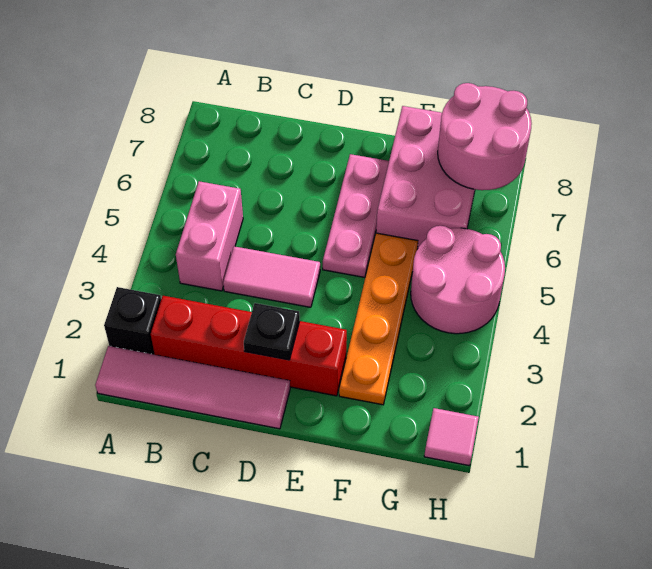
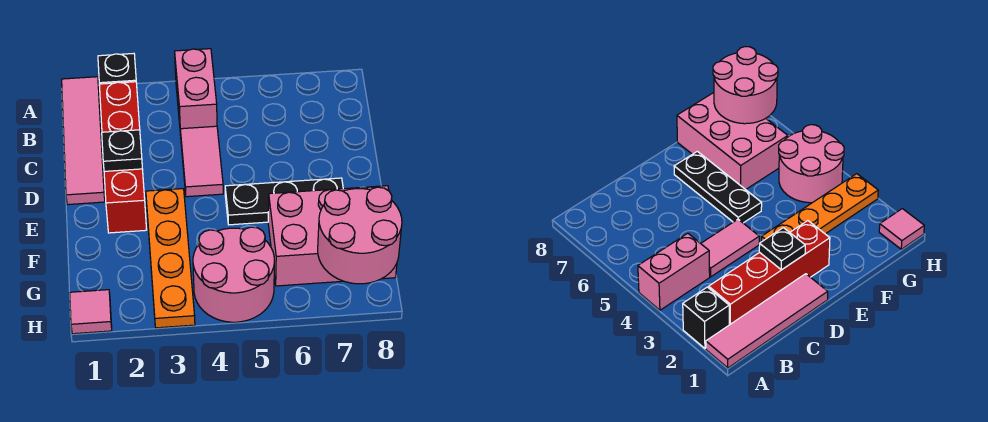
pink brick B4:B5 level 1 -> pink brick A4:B4 level 1
pink plate E5:E7 level 1 -> black plate E5:E7 level 1
orange plate F2:F5 level 1 -> orange plate E3:H3 level 1

